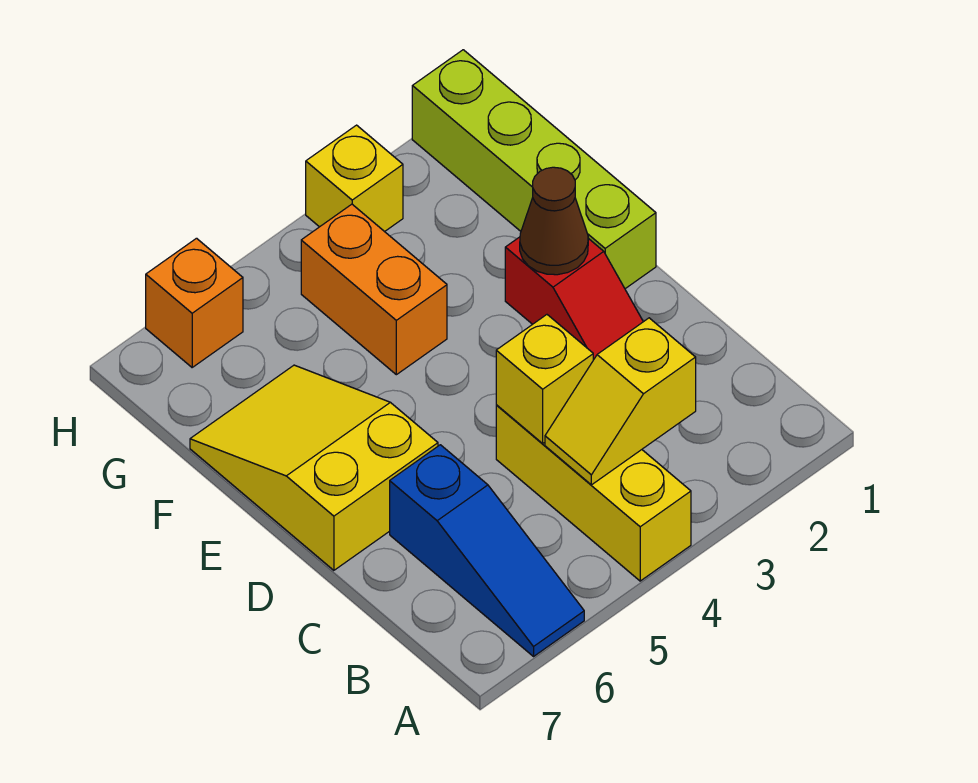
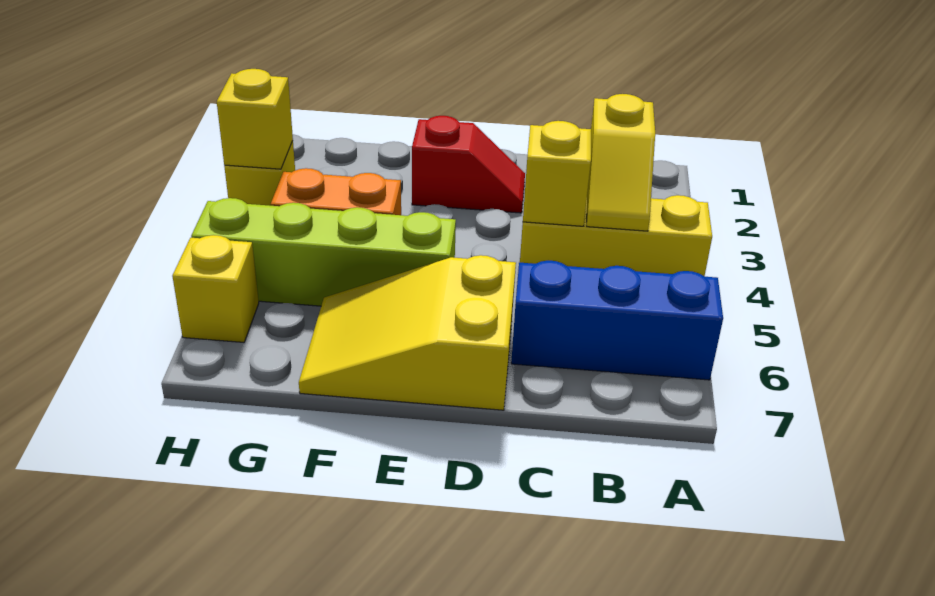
blue slope A6:C6 level 1 top C -> blue brick A6:C6 level 1
lime brick E1:H1 level 1 -> lime brick E5:H5 level 1
brown cone E2 level 2 -> none
none -> yellow brick H3 level 2
orange brick H6 level 1 -> yellow brick H6 level 1

